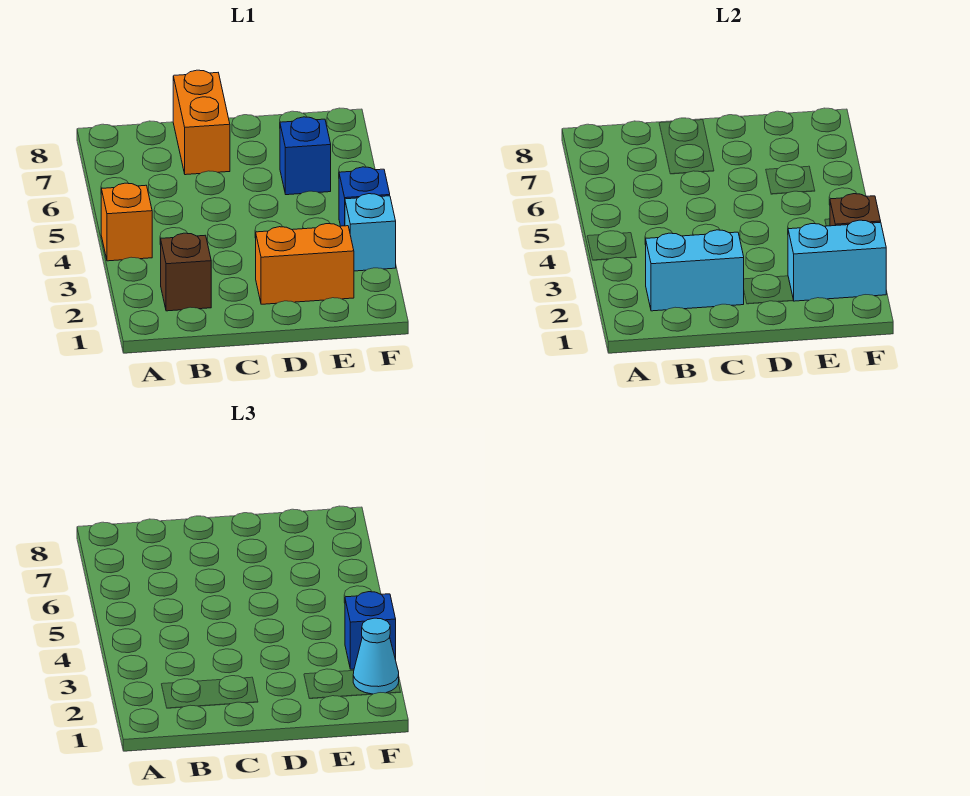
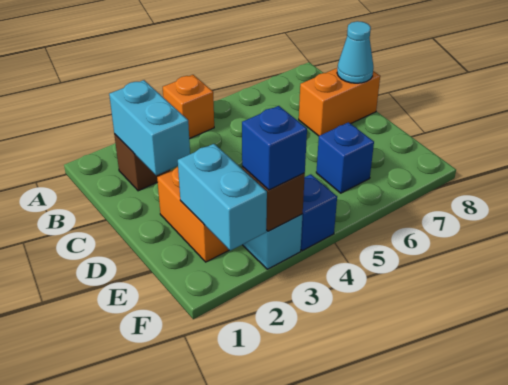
cyan cone F2 level 3 -> cyan cone C8 level 2

